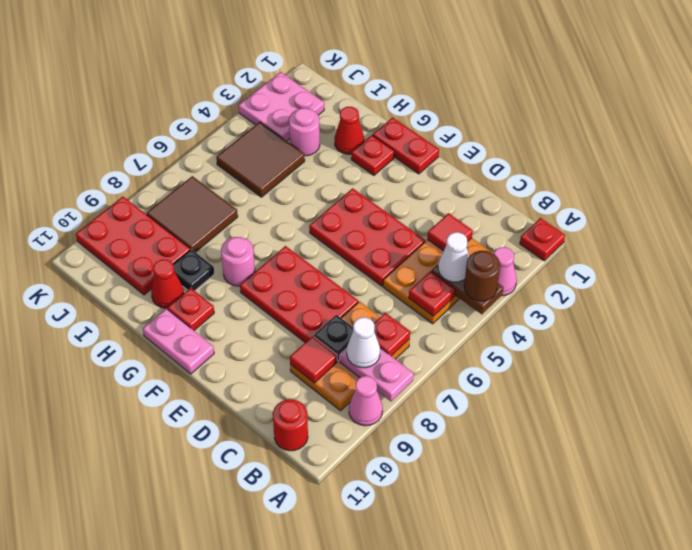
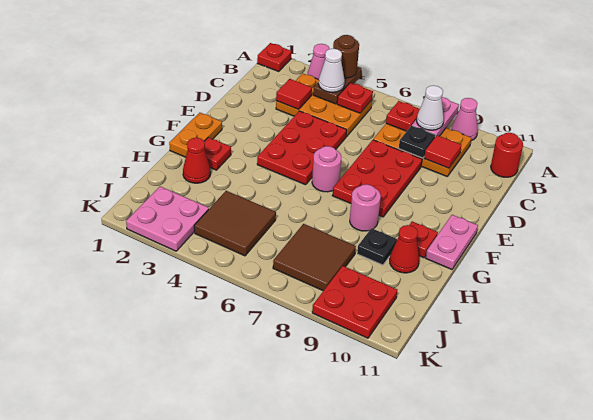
red plate F1:G1 level 1 -> orange plate F1:G1 level 1
pink round brick I3 level 1 -> pink round brick F6 level 1
red plate I9:K10 level 1 -> red plate J9:K10 level 1

